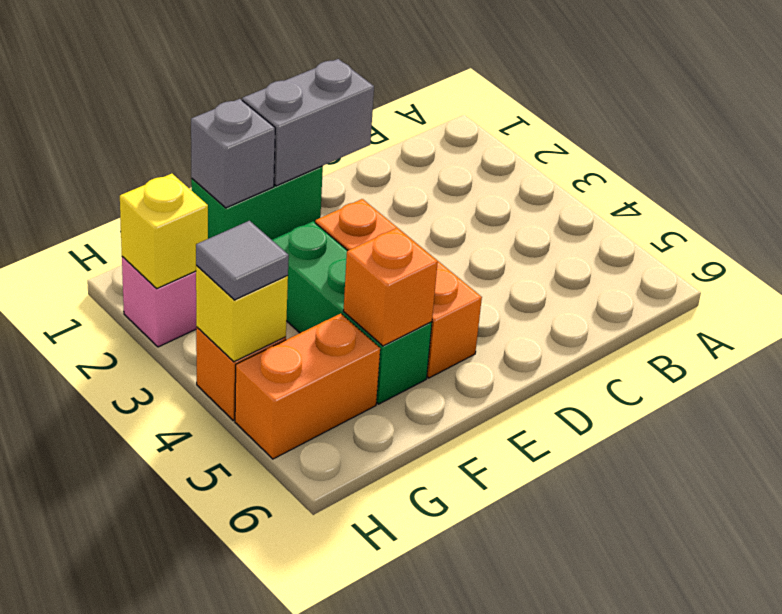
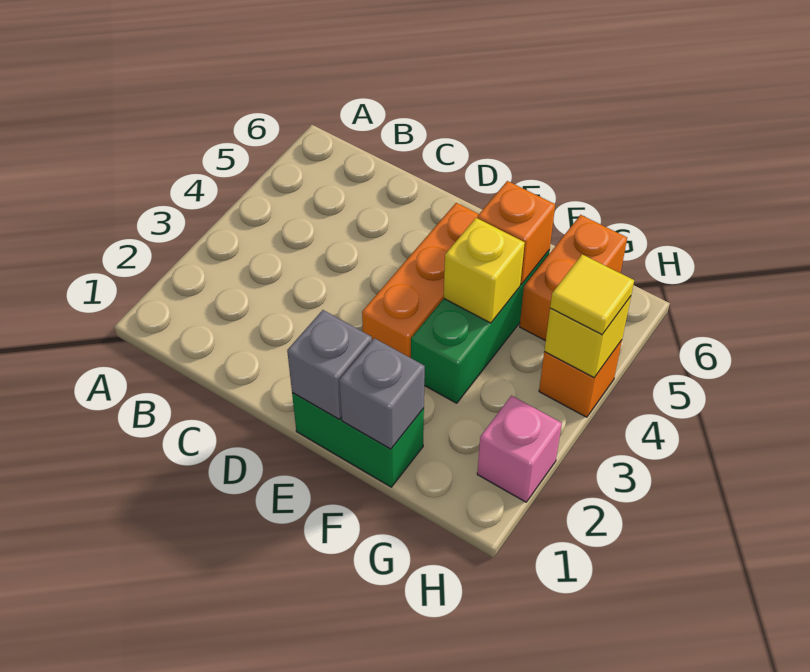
grey brick D1:E1 level 2 -> grey brick E1 level 2
orange brick G5:H5 level 1 -> orange brick G5:G6 level 1
yellow brick H2 level 2 -> yellow brick F4 level 2
grey tile H4 level 3 -> yellow tile H4 level 3

